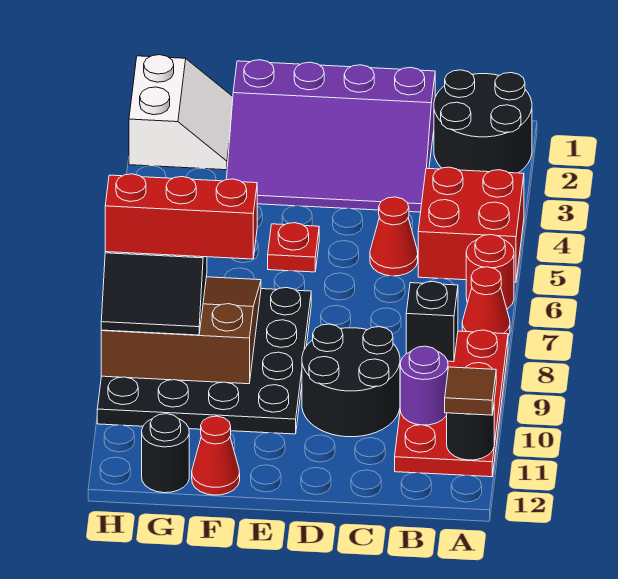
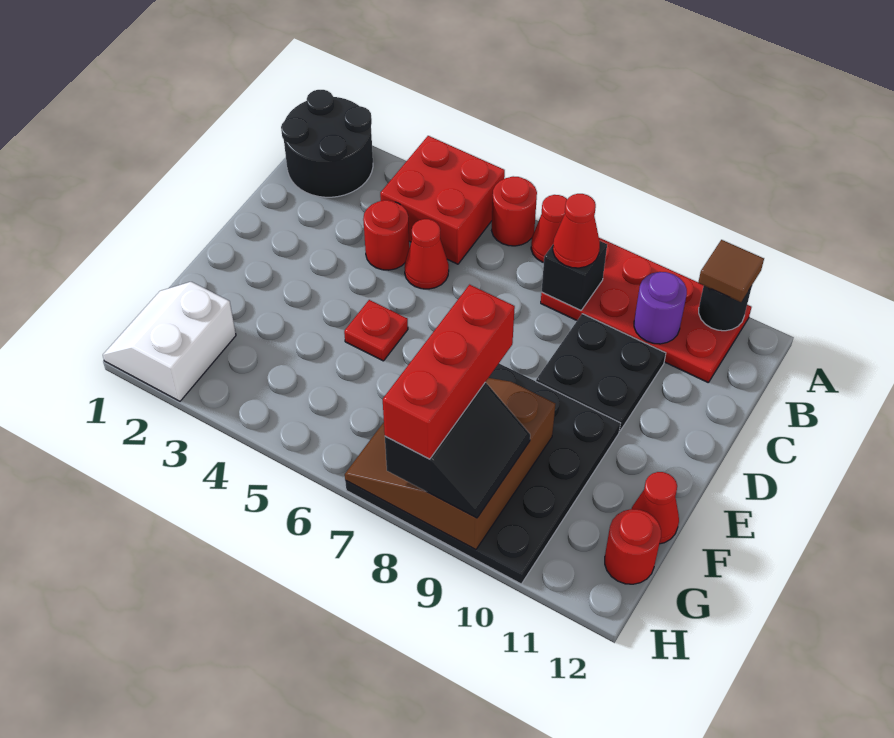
none -> red cone B8 level 3
purple slope C1:F3 level 1 top 1 -> none
none -> red round brick C4 level 1
black round brick C9:D10 level 1 -> black plate C9:D10 level 1
white slope G1:H2 level 1 top H -> white slope G1:H2 level 1 top 2
black round brick G12 level 1 -> red round brick G12 level 1

